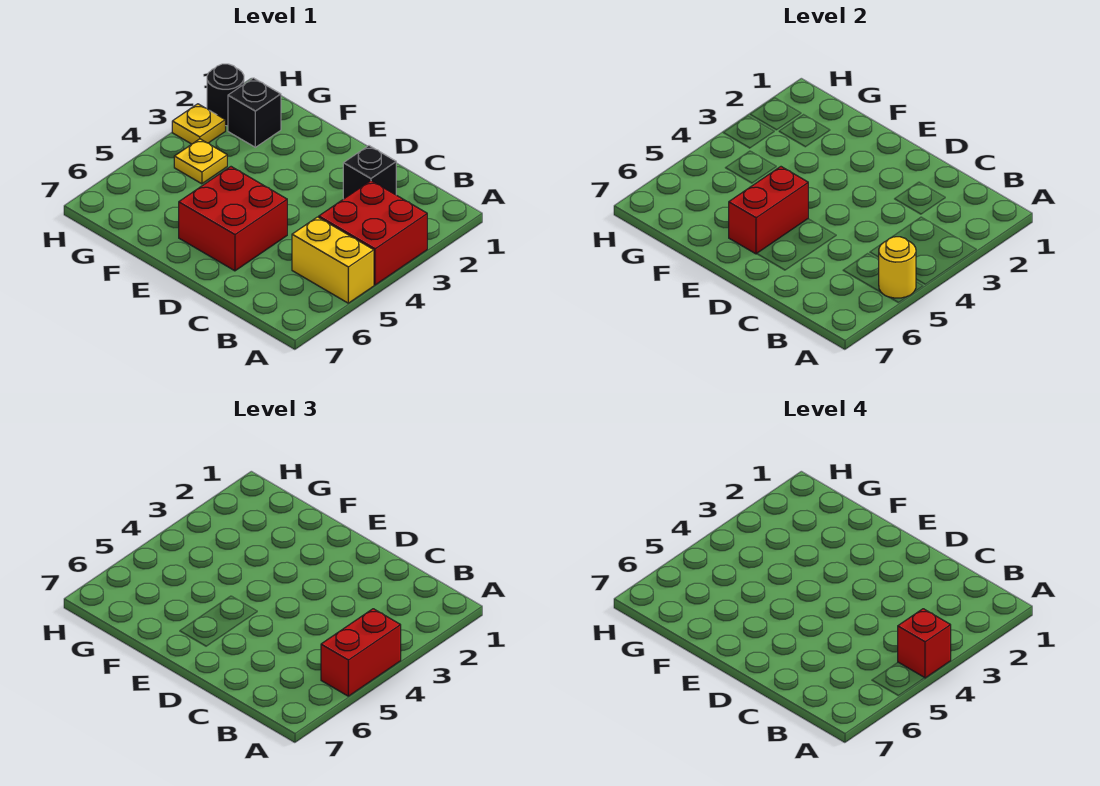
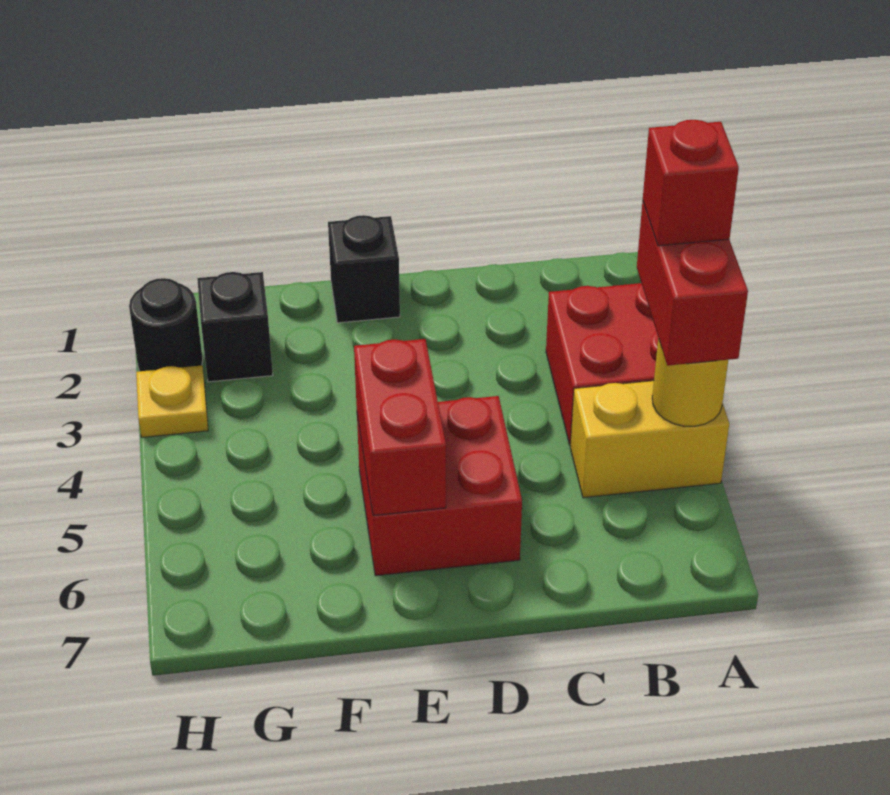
black brick C2 level 1 -> black brick E1 level 1
yellow plate G4 level 1 -> none

